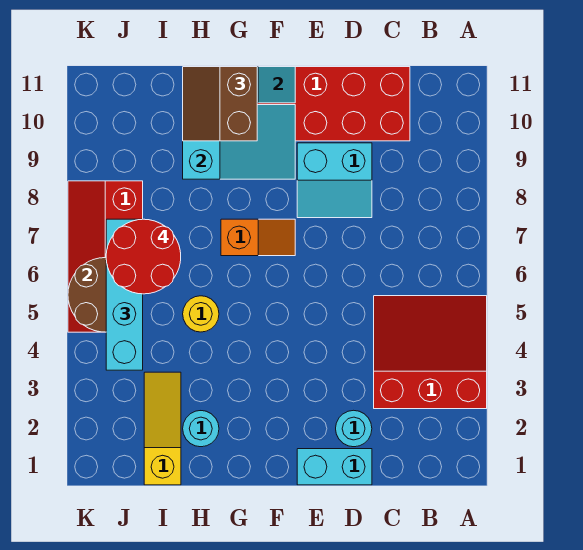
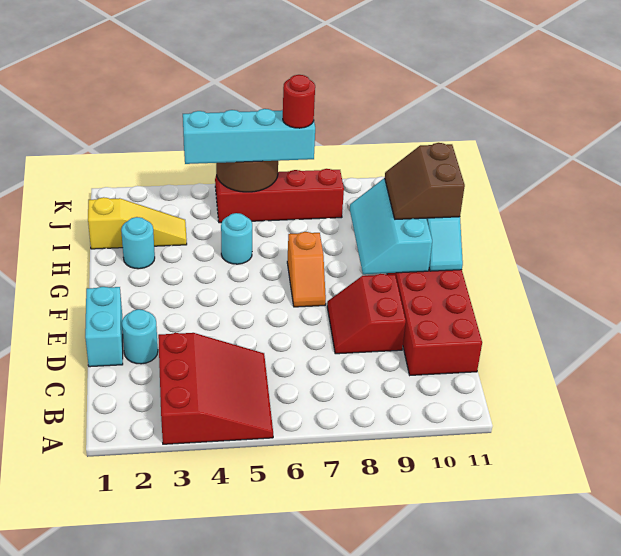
cyan slope D8:E9 level 1 top 9 -> red slope D8:E9 level 1 top 9
cyan slope F9:H10 level 2 top H -> cyan slope F9:H10 level 2 top 10
brown slope G10:H11 level 3 top G -> brown slope G10:H11 level 3 top 11
yellow round brick H5 level 1 -> cyan round brick H5 level 1
red round brick I6:J7 level 4 -> red round brick J7 level 4

